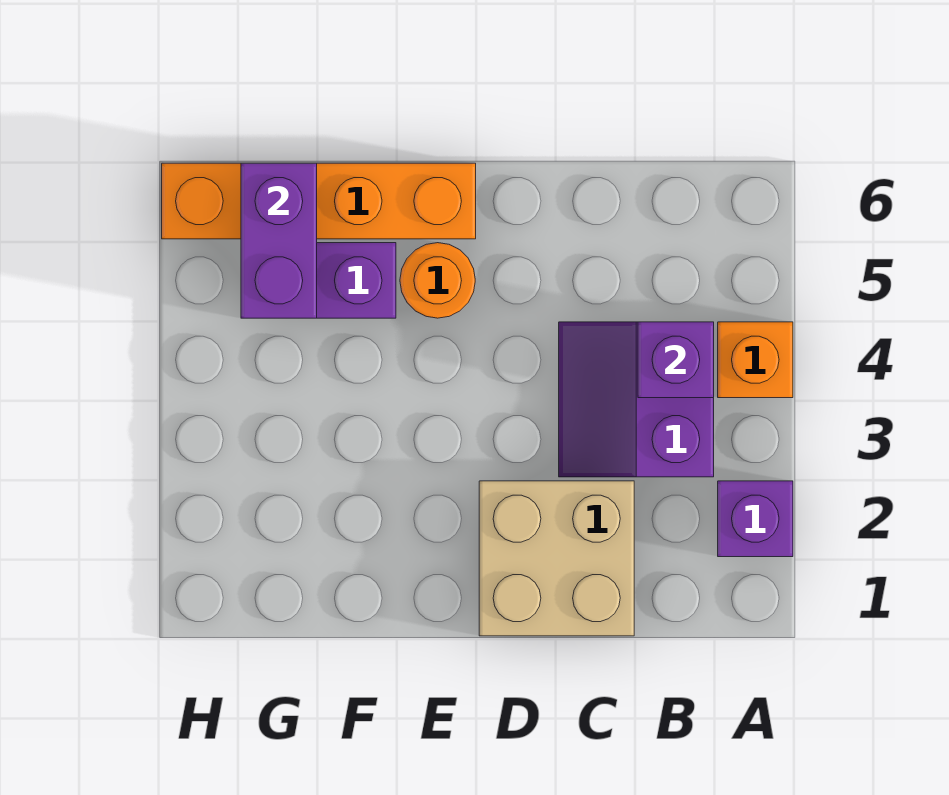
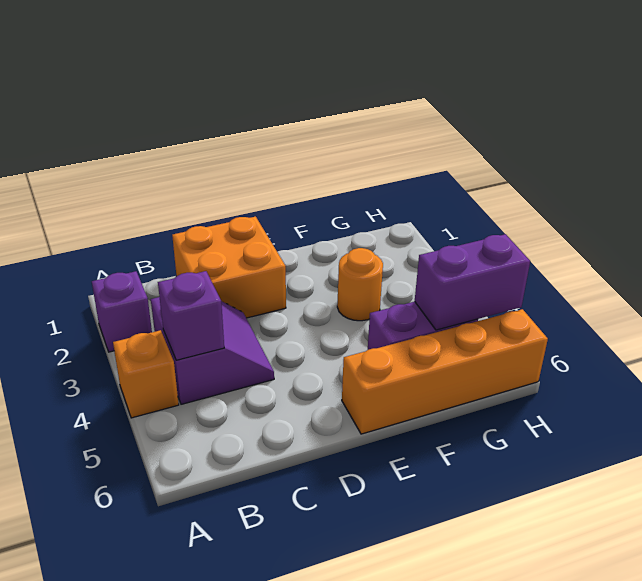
tan brick C1:D2 level 1 -> orange brick C1:D2 level 1
orange round brick E5 level 1 -> orange round brick F3 level 1
purple brick G5:G6 level 2 -> purple brick G5:H5 level 2

